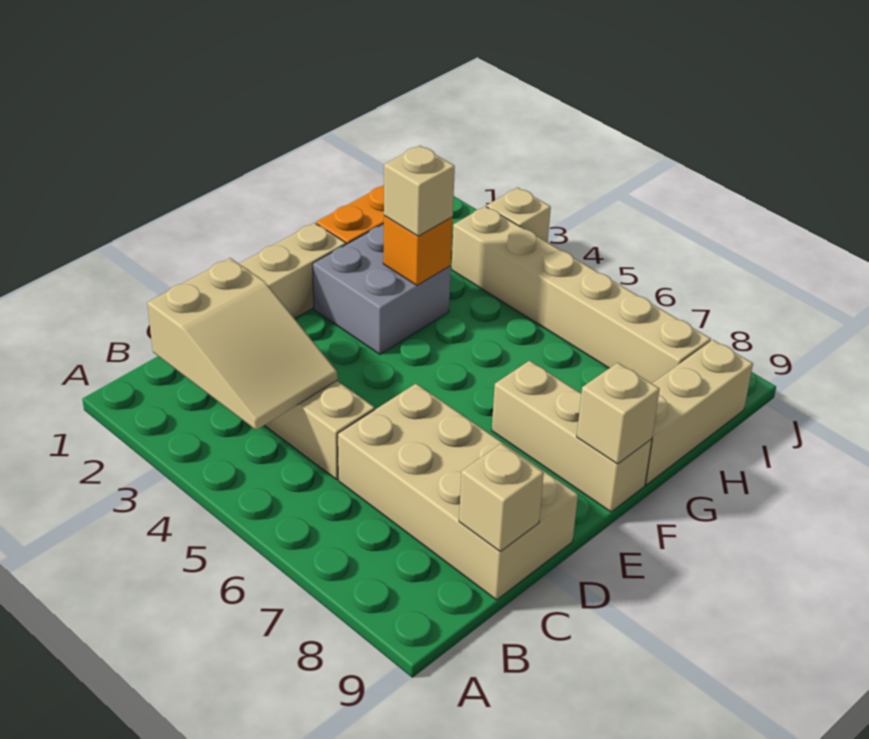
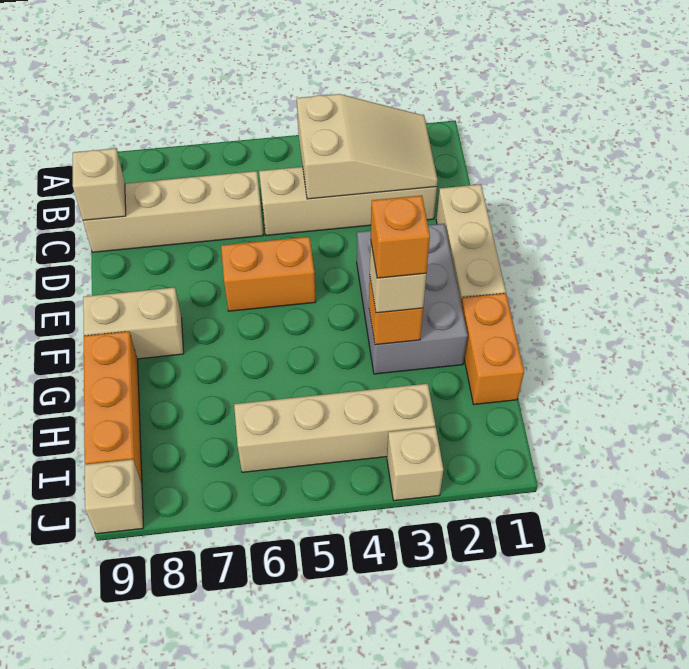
tan slope B2:C4 level 2 top 2 -> tan slope B2:C4 level 2 top 4
tan brick C6:D9 level 1 -> tan brick C6:C9 level 1
none -> orange brick E5:E6 level 1
grey brick F2:G3 level 1 -> grey brick E2:G3 level 1
tan brick F7:F9 level 1 -> tan brick F8:F9 level 1
tan brick F9 level 2 -> tan brick J9 level 1
none -> orange brick G3 level 4
tan brick G9:I9 level 1 -> orange brick G9:I9 level 1
tan brick I3:I8 level 1 -> tan brick I3:I6 level 1

